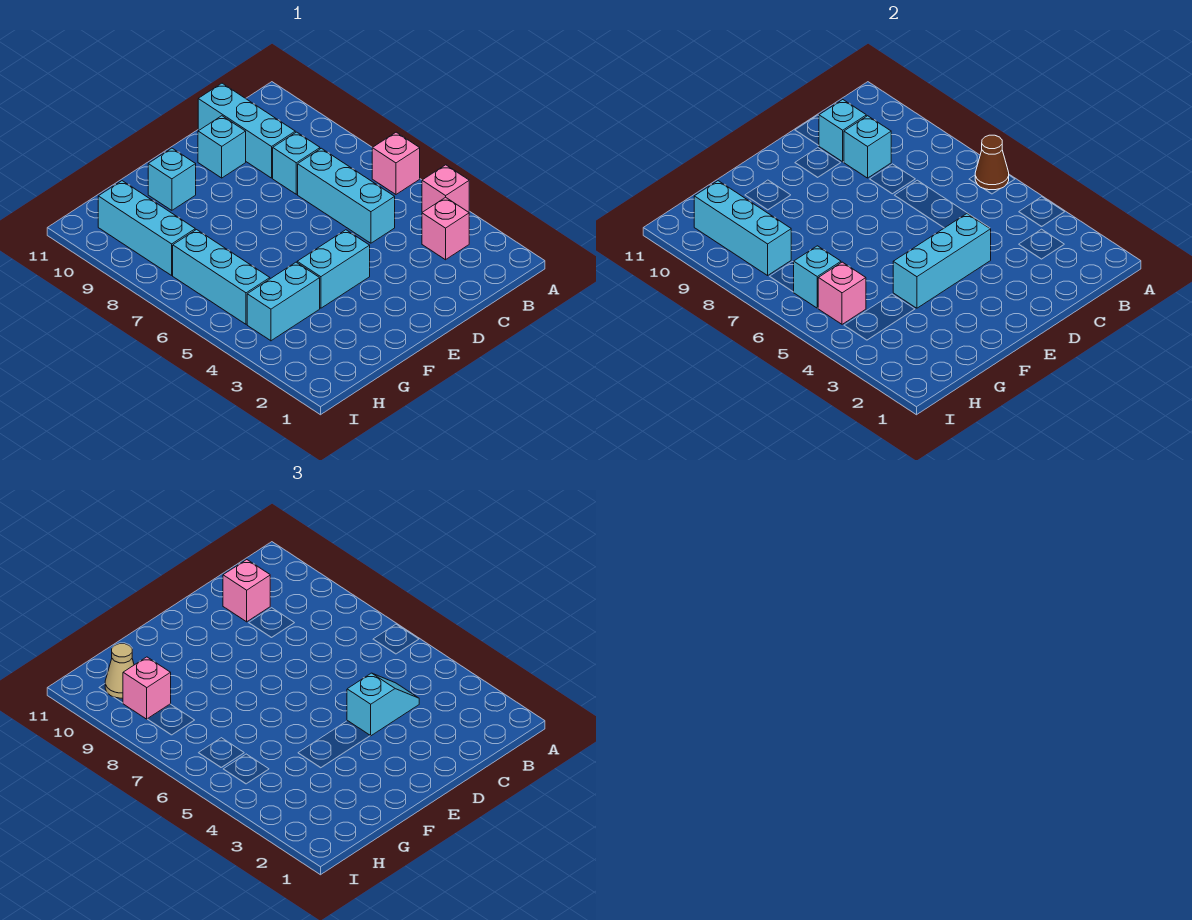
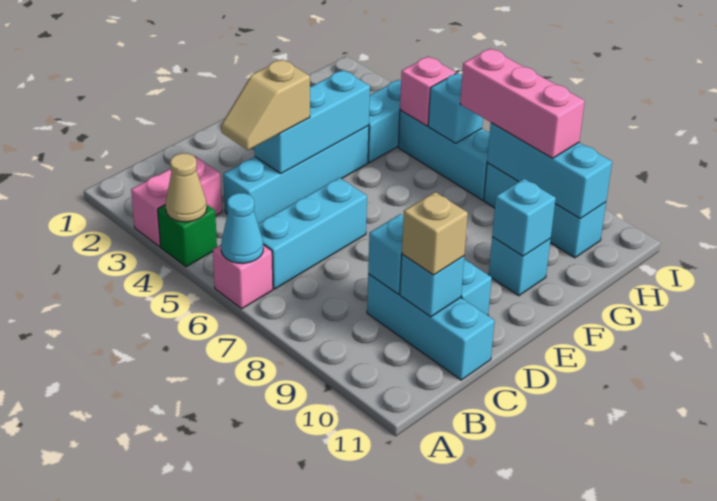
pink brick A4 level 1 -> green brick A4 level 1
brown cone A6 level 2 -> cyan cone A6 level 2
pink brick B3 level 1 -> pink brick A3:B3 level 1
cyan slope C4:D4 level 3 top D -> tan slope C4:D4 level 3 top D
cyan brick C5:C7 level 1 -> cyan brick B6:D6 level 1
cyan brick C8 level 1 -> cyan brick F10 level 2
pink brick C10 level 3 -> tan brick C10 level 3
cyan brick E4:F4 level 1 -> cyan brick C4:F4 level 1
pink brick H9 level 3 -> pink brick H7:H9 level 3
tan cone H10 level 3 -> tan cone A4 level 2

